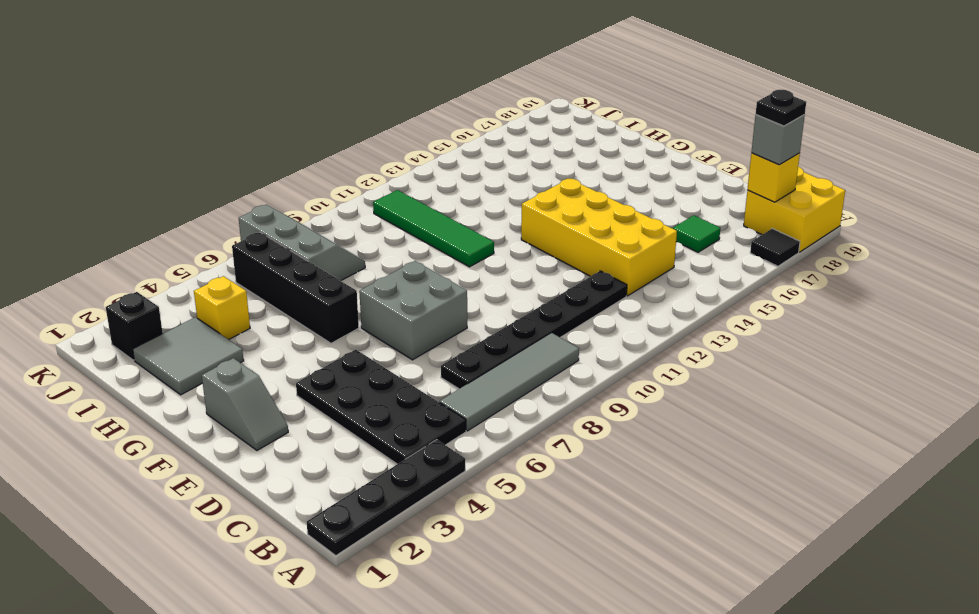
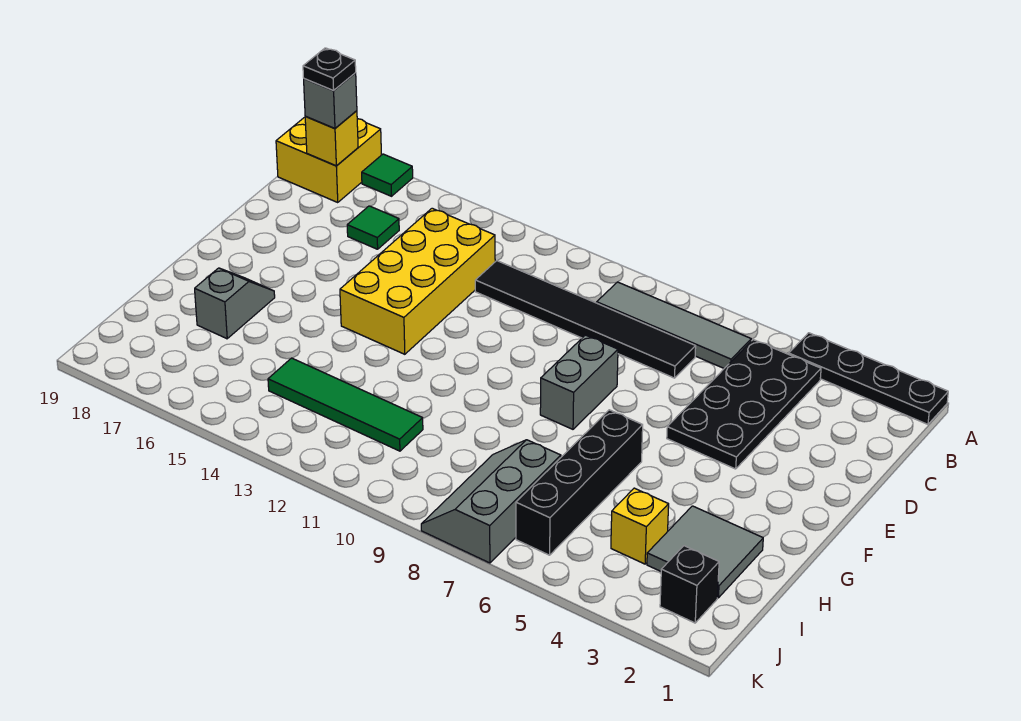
black tile A17 level 1 -> green tile A17 level 1
black plate C7:C12 level 1 -> black tile C7:C12 level 1
grey slope E2:F2 level 1 top F -> grey slope G17:H17 level 1 top H
grey brick E7:F8 level 1 -> grey brick E8:F8 level 1
green tile G11:J11 level 1 -> green tile I11:I14 level 1

